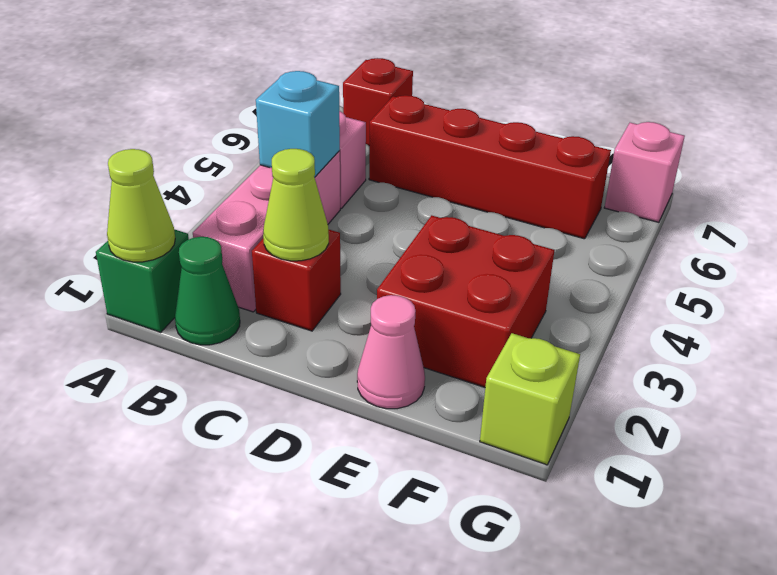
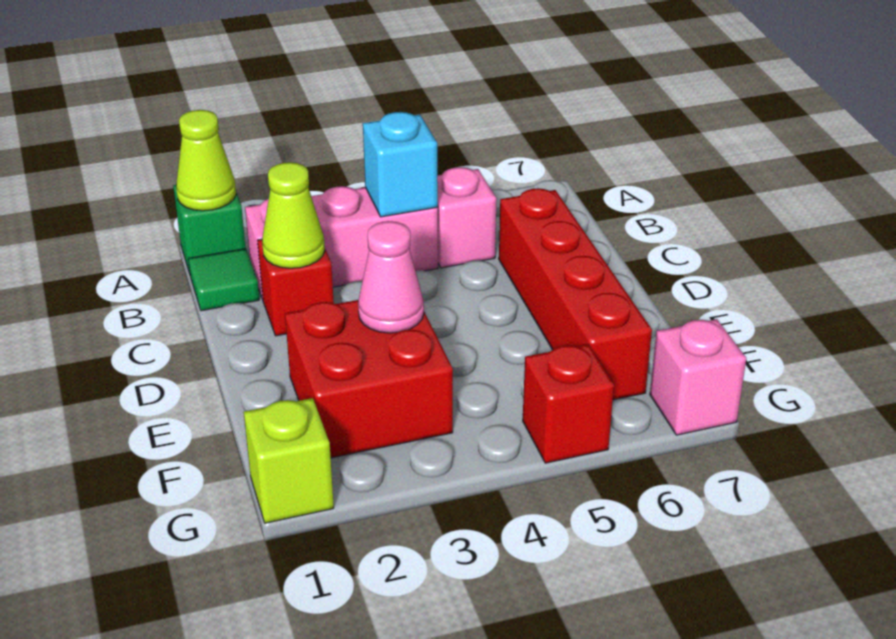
green cone B1 level 1 -> green tile B1 level 1
red brick B7 level 1 -> red brick G5 level 1
pink cone E1 level 1 -> pink cone E3 level 2

